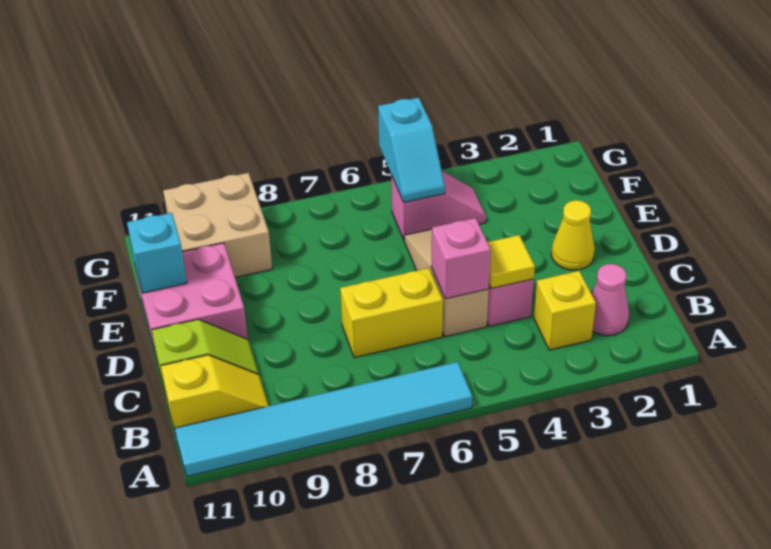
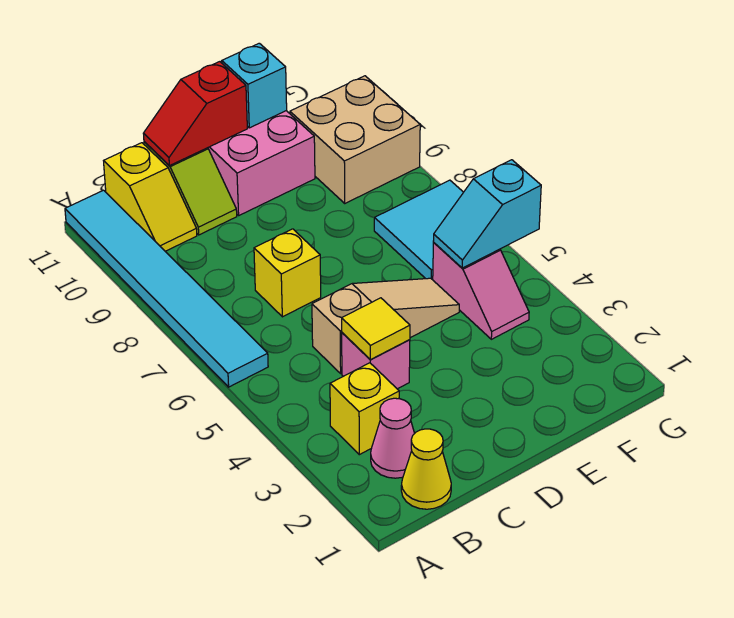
pink brick C5 level 2 -> none
yellow brick C6:C7 level 1 -> yellow brick C7 level 1
none -> red slope C11:D11 level 2 top D
yellow cone D2 level 1 -> yellow cone B1 level 1
none -> cyan tile F6:G7 level 1

